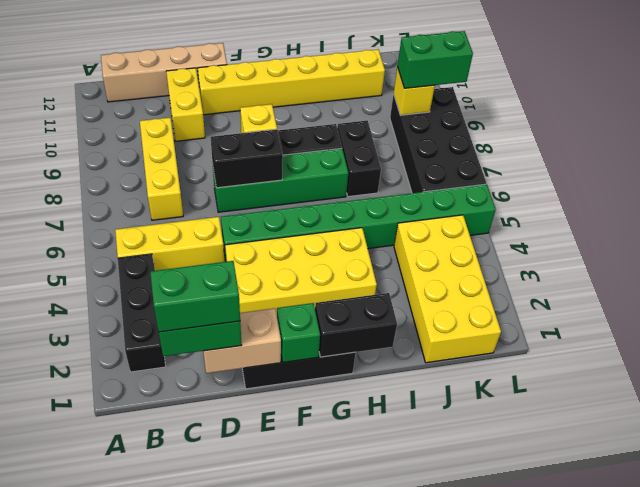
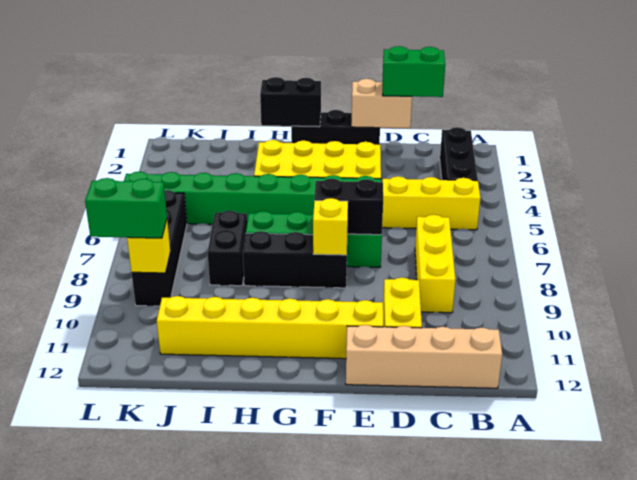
green brick C1:D1 level 4 -> none
green brick F1 level 2 -> none
yellow brick J1:K4 level 1 -> none
black brick K6:L9 level 1 -> black brick K6:K9 level 1

